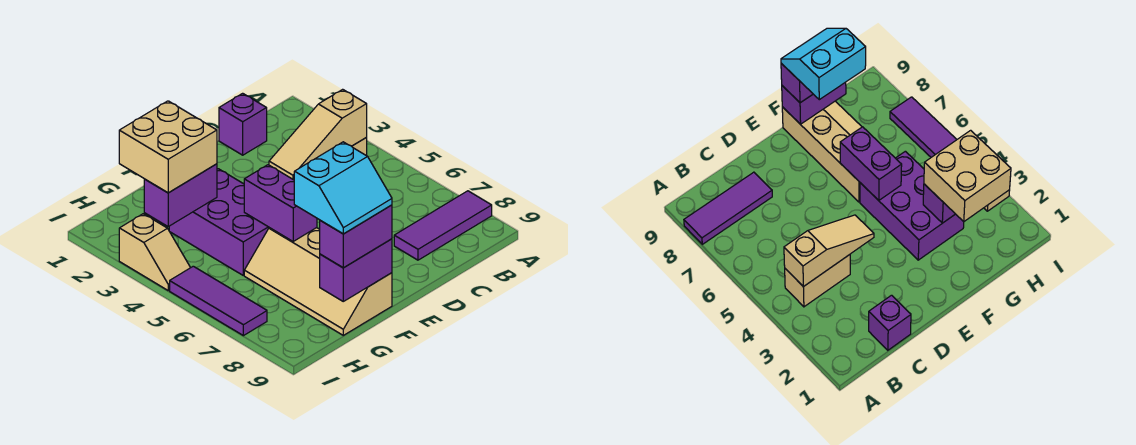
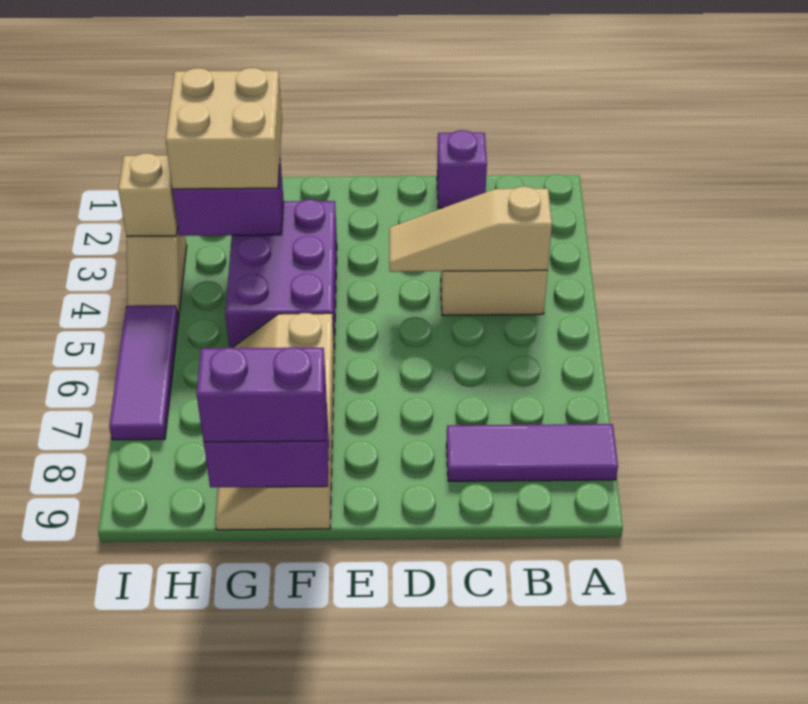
purple brick F5:F6 level 2 -> none
cyan slope F8:G9 level 4 top 8 -> none
none -> tan brick I3 level 2

